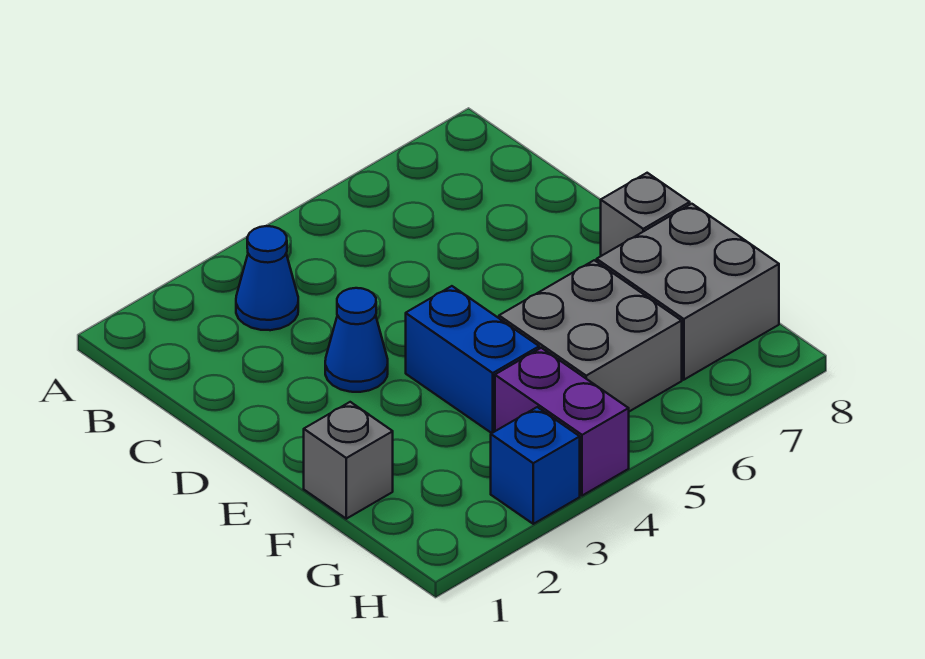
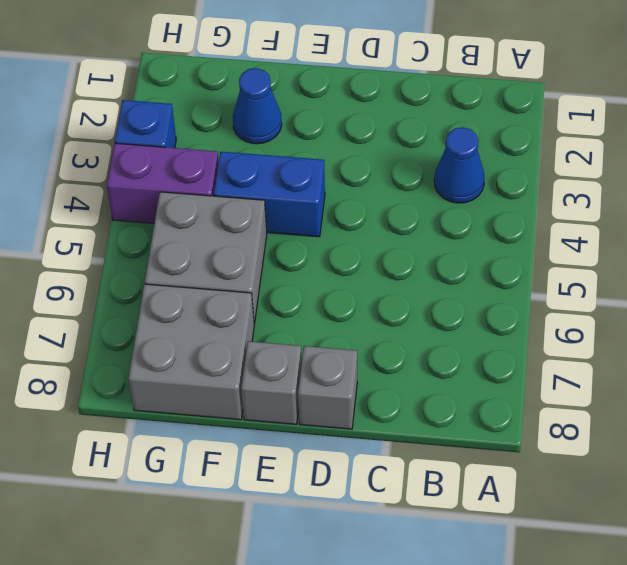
blue cone D3 level 1 -> blue cone F2 level 1
grey brick F1 level 1 -> grey brick D8 level 1

